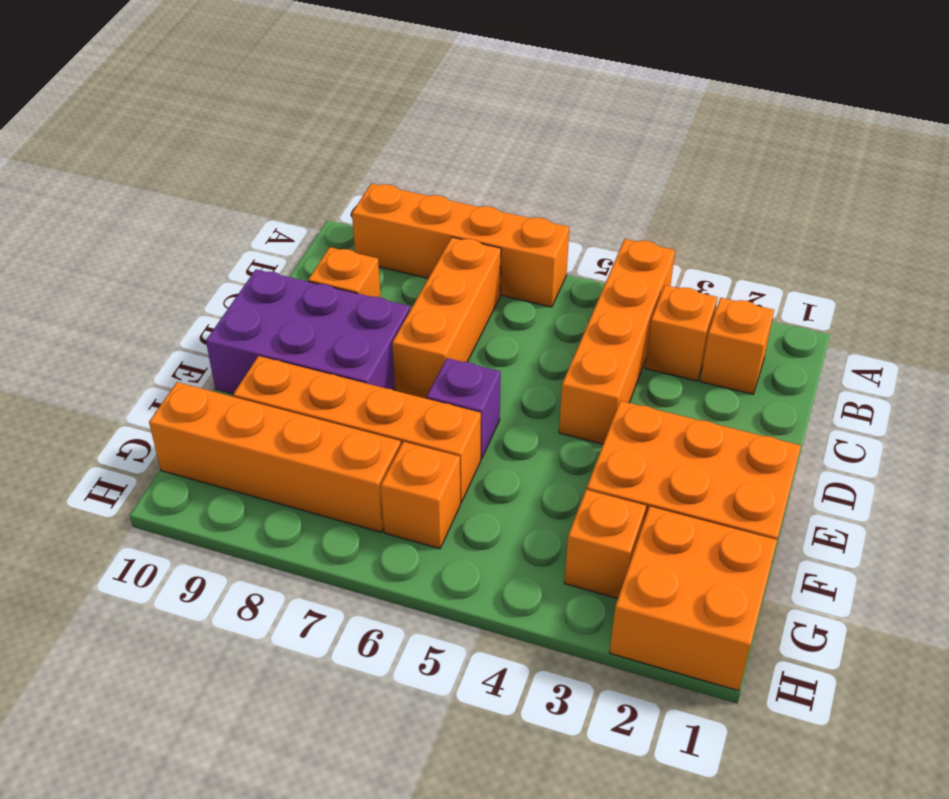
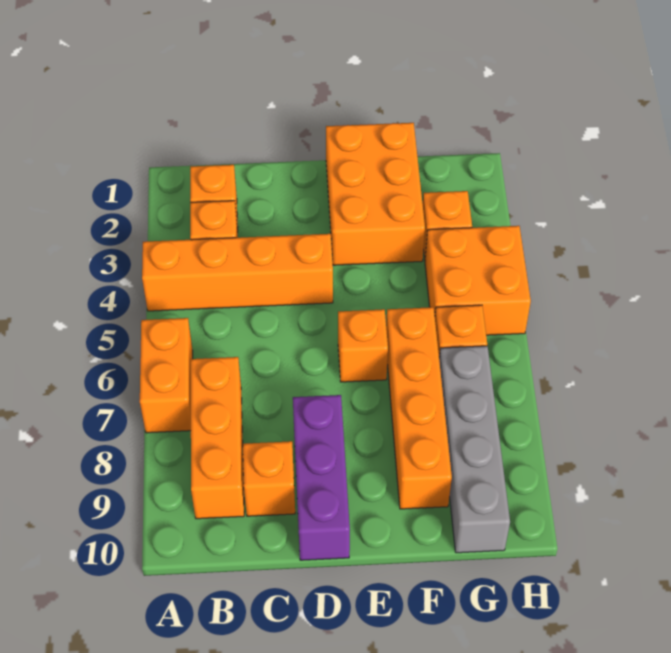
orange brick A6:A9 level 1 -> orange brick A6:A7 level 1
orange brick B7:D7 level 1 -> orange brick B7:B9 level 1
purple brick D8:E10 level 1 -> purple brick D8:D10 level 1
purple brick E6 level 1 -> orange brick E6 level 1
orange brick G1:H2 level 1 -> orange brick G4:H5 level 1
orange brick G7:G10 level 1 -> grey brick G7:G10 level 1

